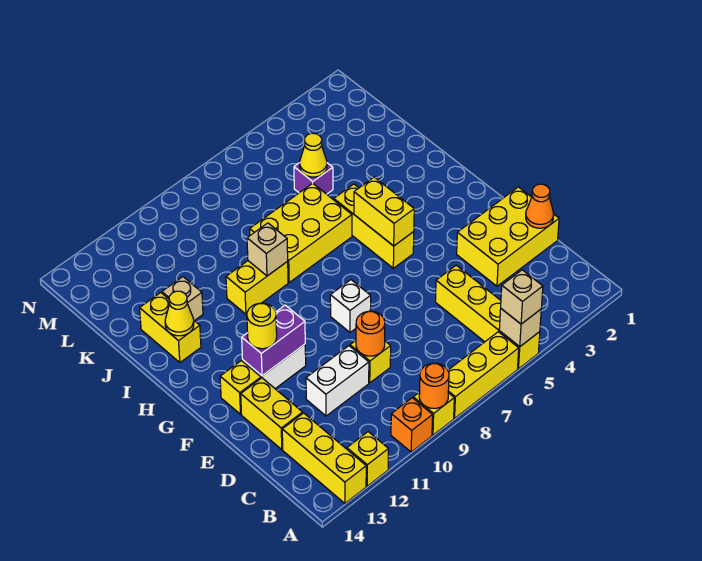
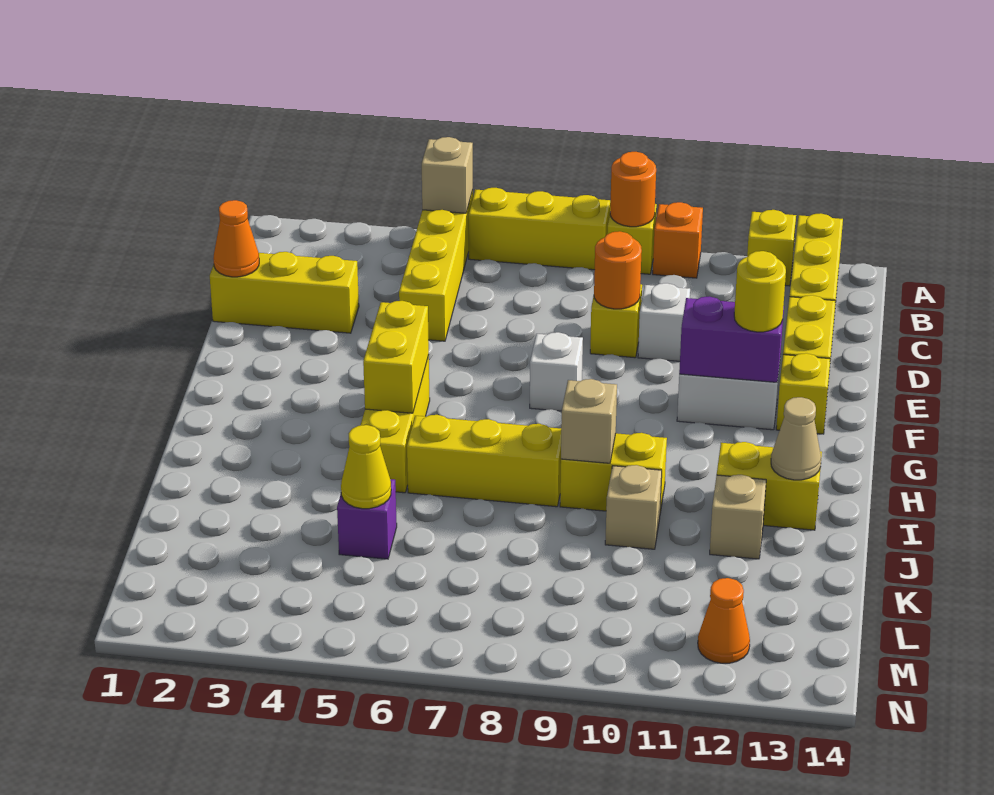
tan brick A5 level 3 -> tan brick J10 level 1
yellow brick D1:E3 level 1 -> yellow brick D1:D3 level 1
white brick D10:D11 level 1 -> white brick D10 level 1
yellow brick I6:J8 level 1 -> yellow brick I6:I8 level 1
yellow brick I13:J13 level 1 -> yellow brick I12:I13 level 1
yellow cone I13 level 2 -> tan cone I13 level 2
none -> orange cone M12 level 1

